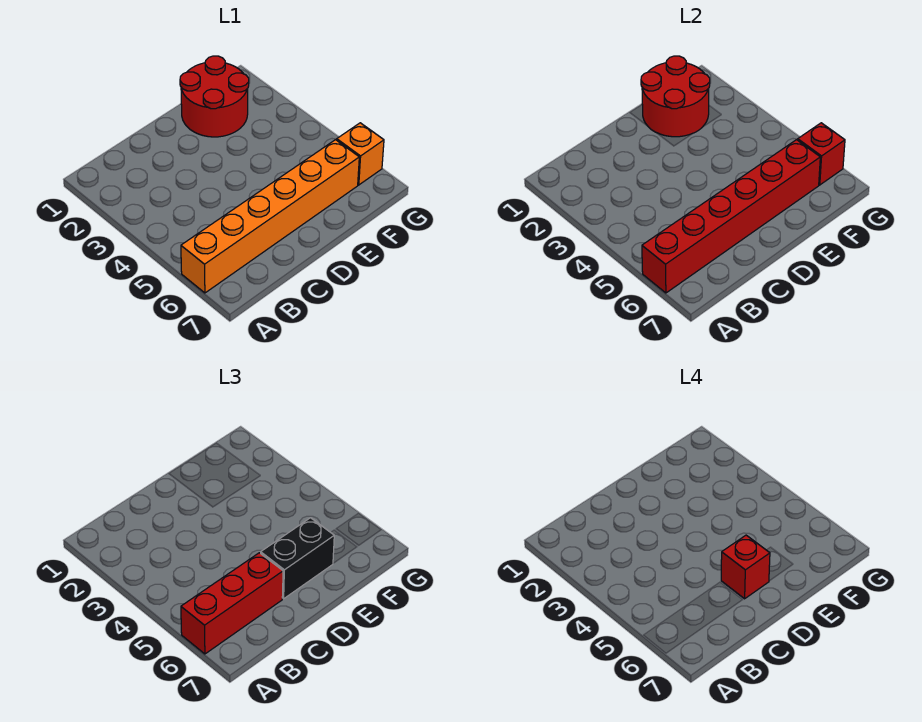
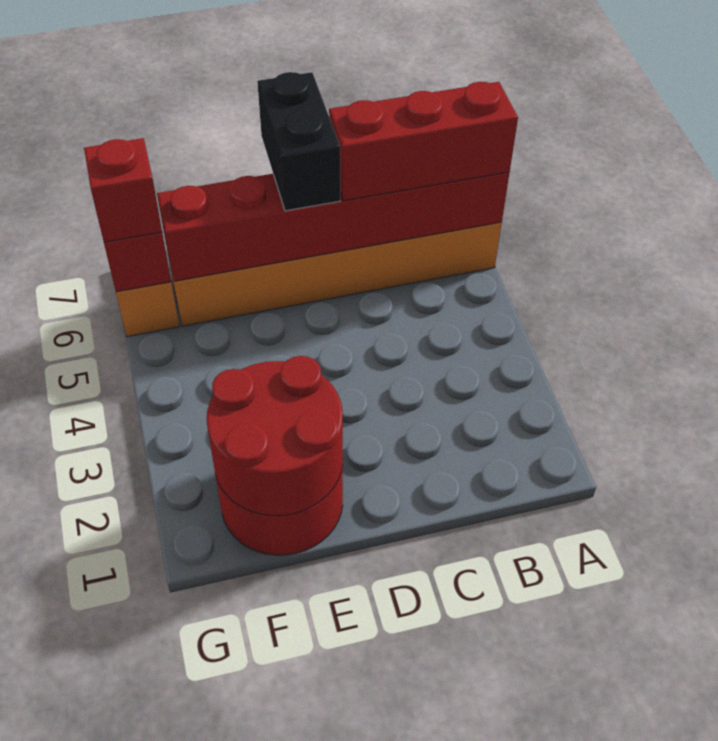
black brick D6:E6 level 3 -> black brick D6:D7 level 3
red brick D6 level 4 -> red brick G6 level 3

